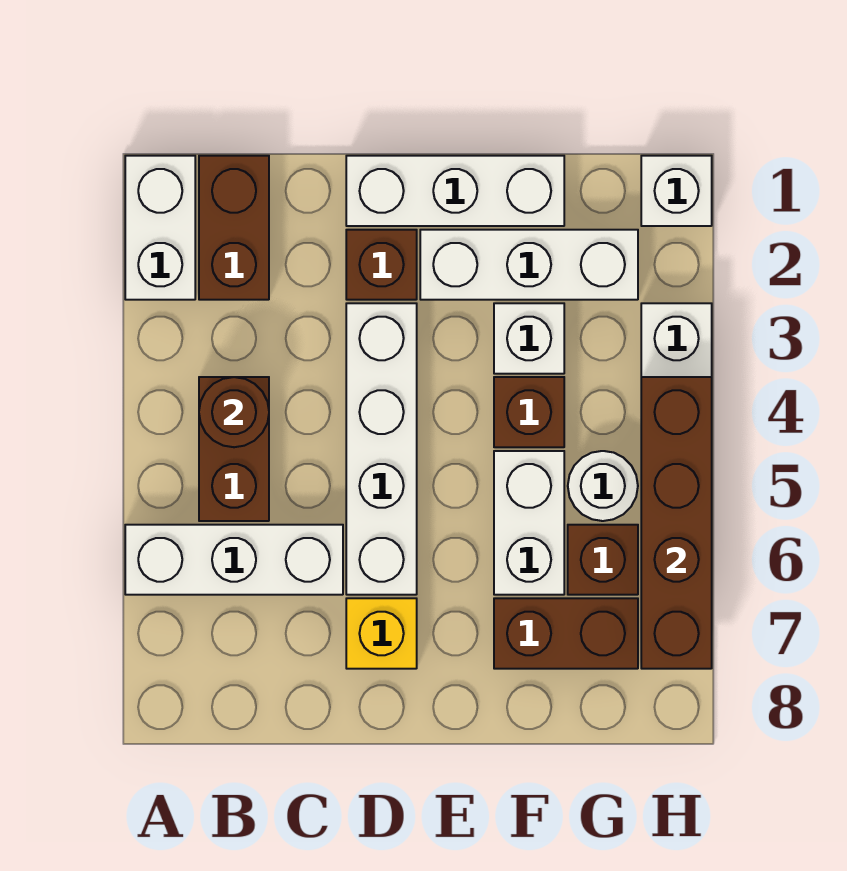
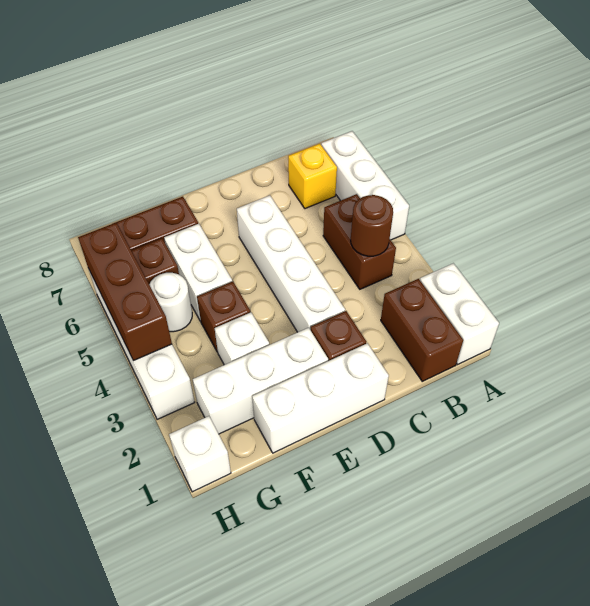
white brick A6:C6 level 1 -> white brick A5:A7 level 1
yellow brick D7 level 1 -> yellow brick B7 level 1
brown brick H4:H7 level 2 -> brown brick H4:H6 level 2

